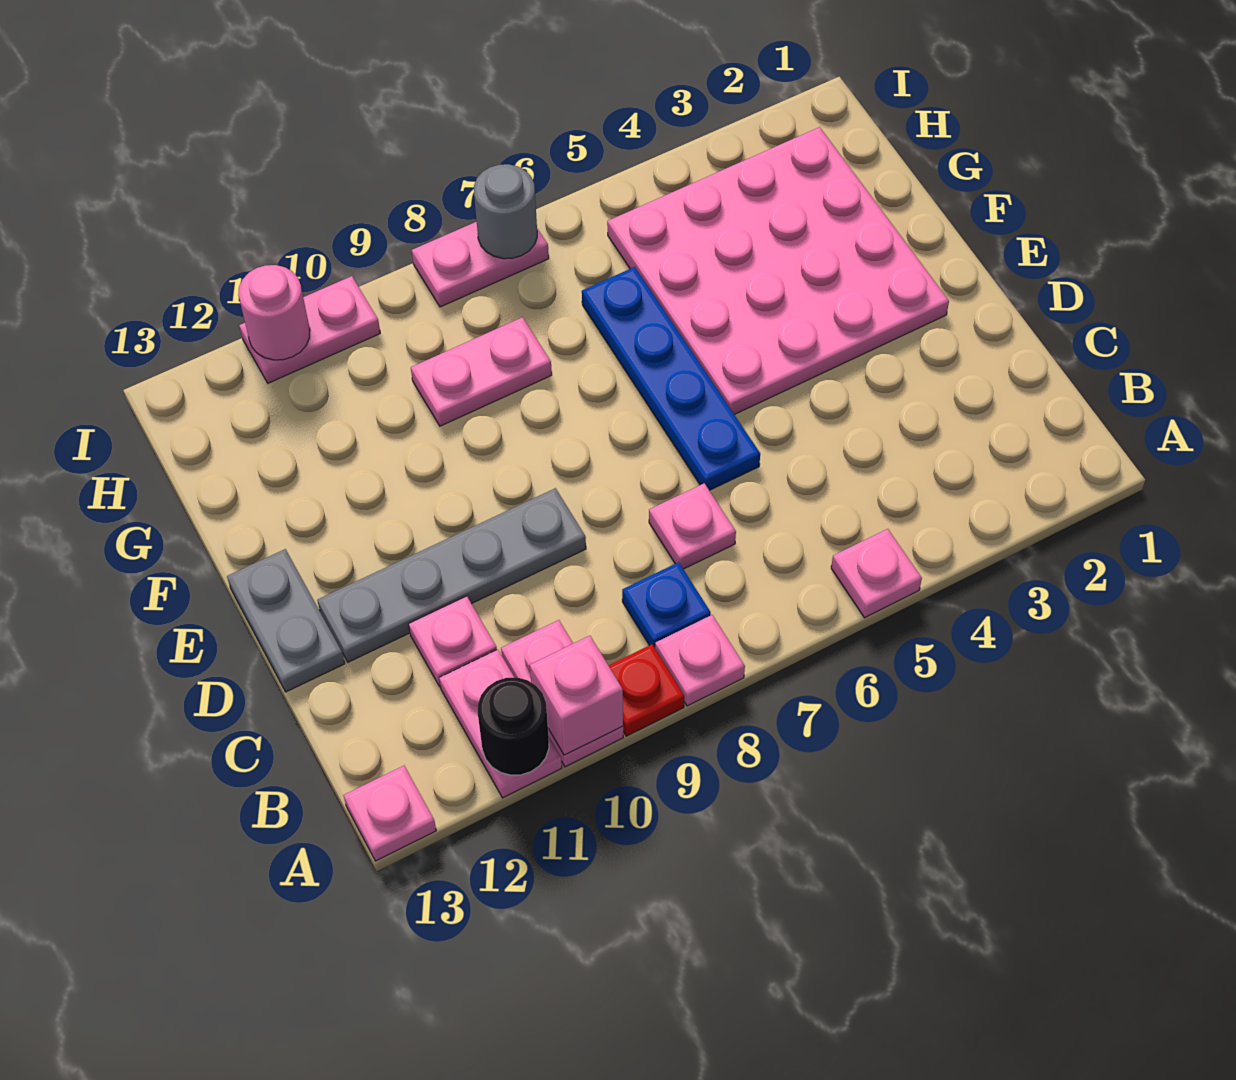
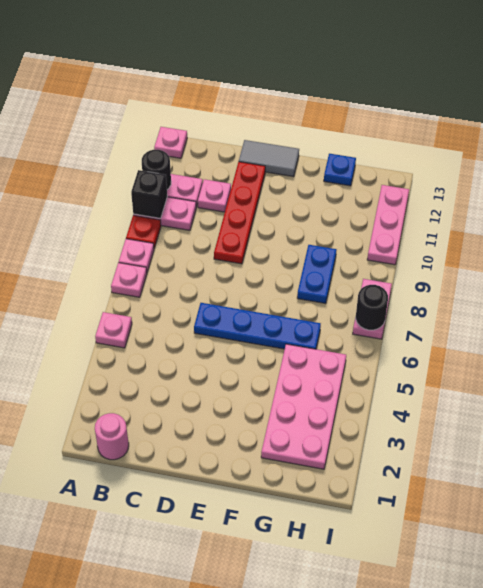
pink brick A10 level 2 -> black brick A10 level 2
blue plate B8 level 1 -> blue plate G13 level 1
pink plate C7 level 1 -> pink plate A7 level 1
grey plate D9:D12 level 1 -> red plate D9:D12 level 1
grey plate D13:E13 level 1 -> grey tile D13:E13 level 1
pink plate E2:H5 level 1 -> pink plate G2:H5 level 1
pink plate G8:G9 level 1 -> blue plate G8:G9 level 1
grey round brick I7 level 2 -> black round brick I7 level 2
pink plate I10:I11 level 1 -> pink plate I10:I12 level 1
pink round brick I11 level 2 -> pink round brick B1 level 1

